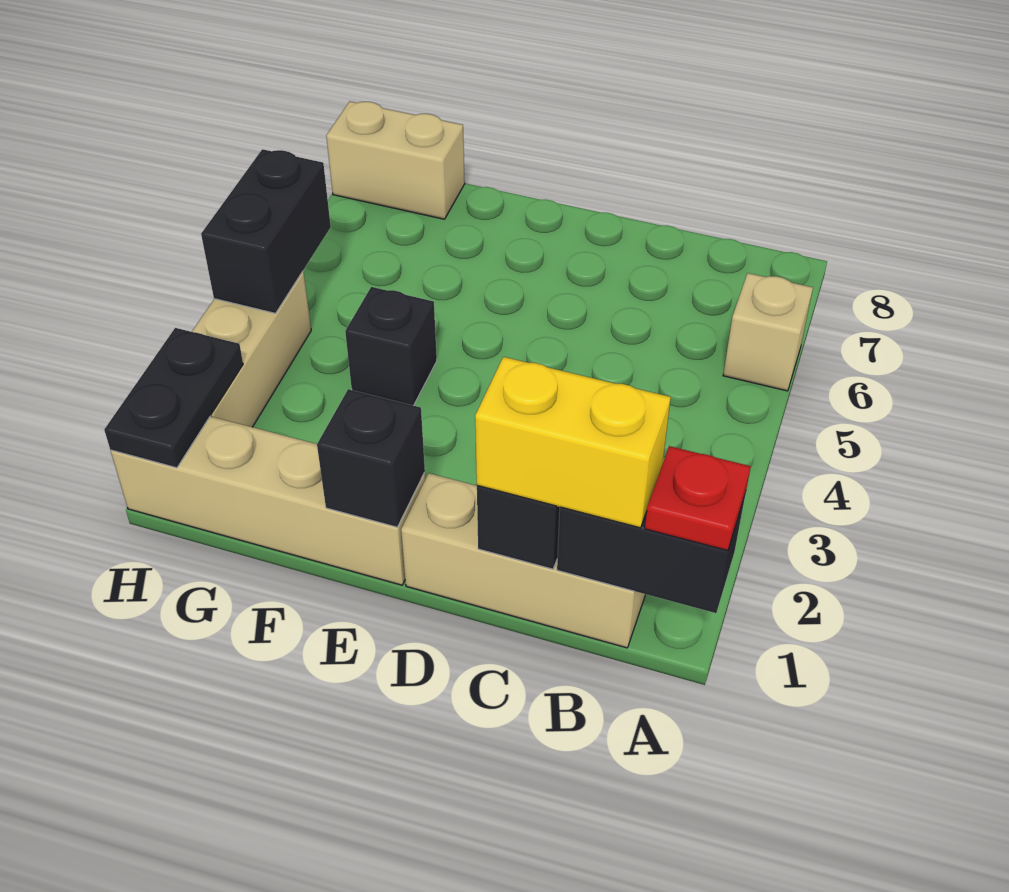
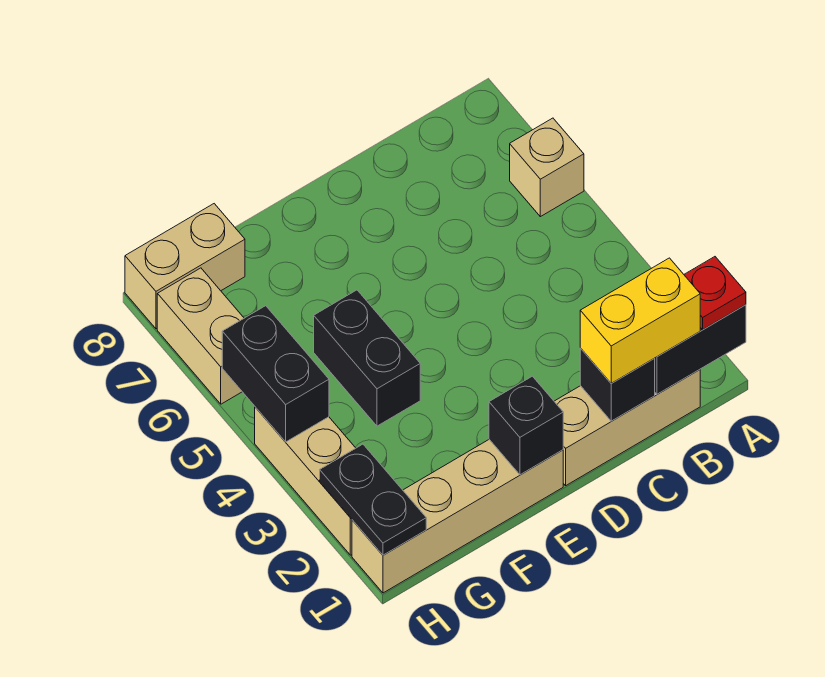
black brick F4 level 1 -> black brick F4:F5 level 1
none -> tan brick H6:H7 level 1

